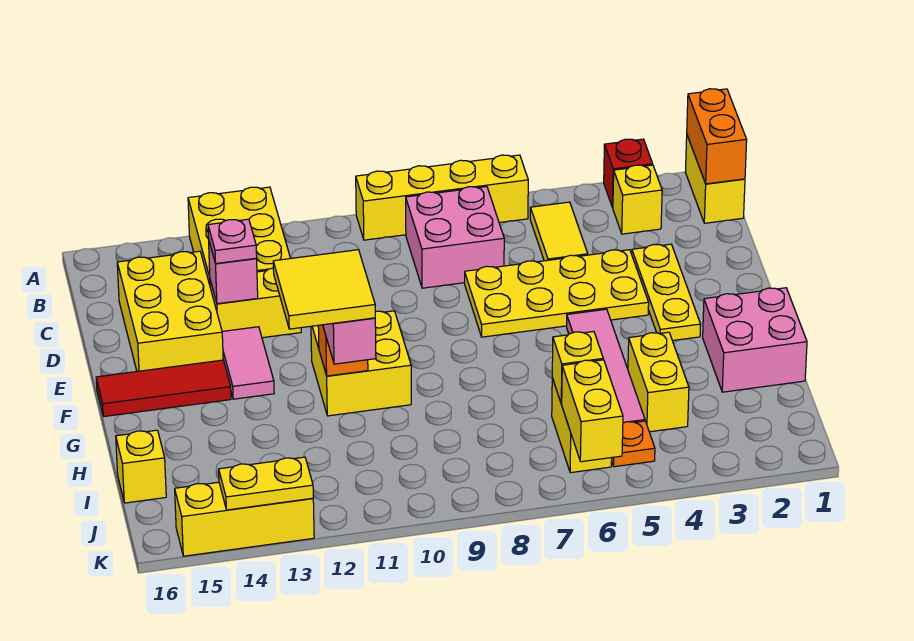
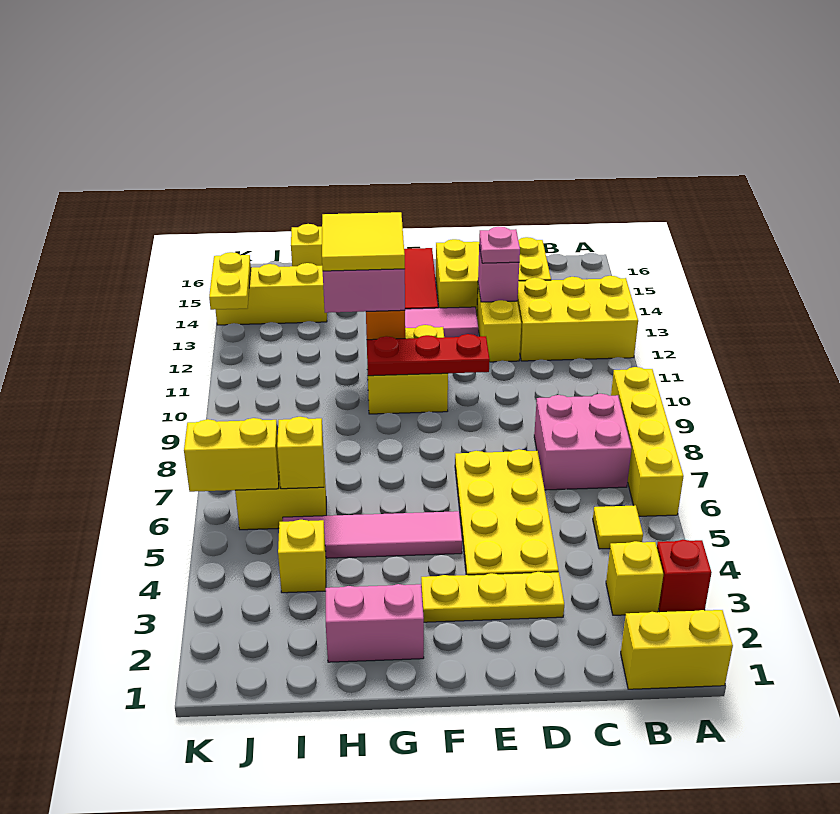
orange brick A1:B1 level 2 -> none
yellow tile B5:C5 level 1 -> yellow tile B5 level 1
none -> red plate E10:G10 level 2
pink brick G1:H2 level 1 -> pink brick G2:H2 level 1
yellow brick H4:I4 level 1 -> yellow brick I4 level 1
orange plate J5 level 1 -> none
yellow brick K13:K15 level 1 -> yellow brick I14:K14 level 1

